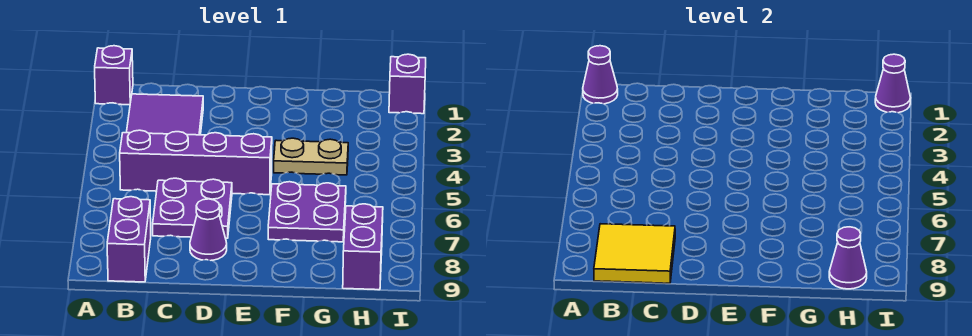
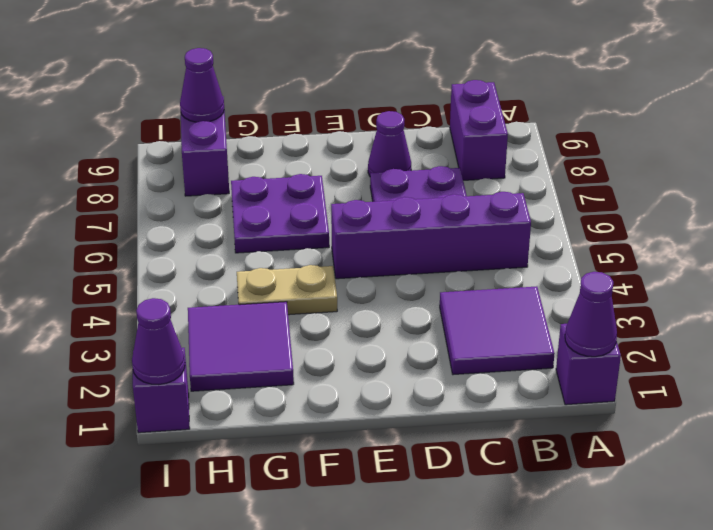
yellow tile B8:C9 level 2 -> none
none -> purple tile G2:H3 level 1

